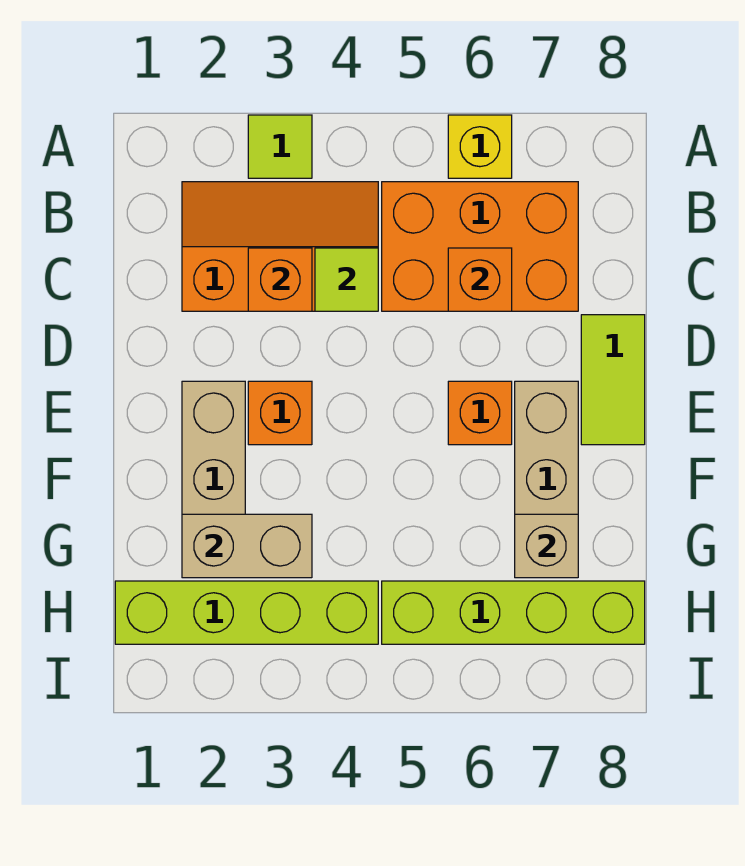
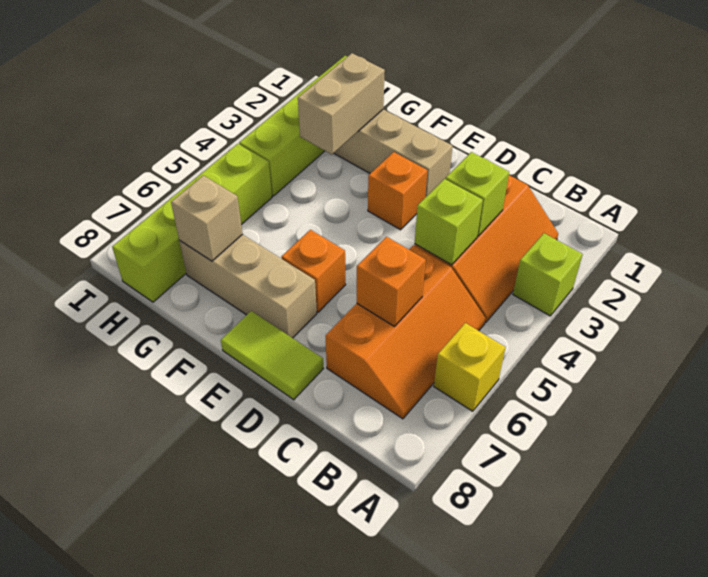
lime tile A3 level 1 -> lime brick A3 level 1
orange brick B5:C7 level 1 -> orange slope B5:C7 level 1 top C
orange brick C3 level 2 -> lime brick C3 level 2
lime tile C4 level 2 -> lime brick C4 level 2

